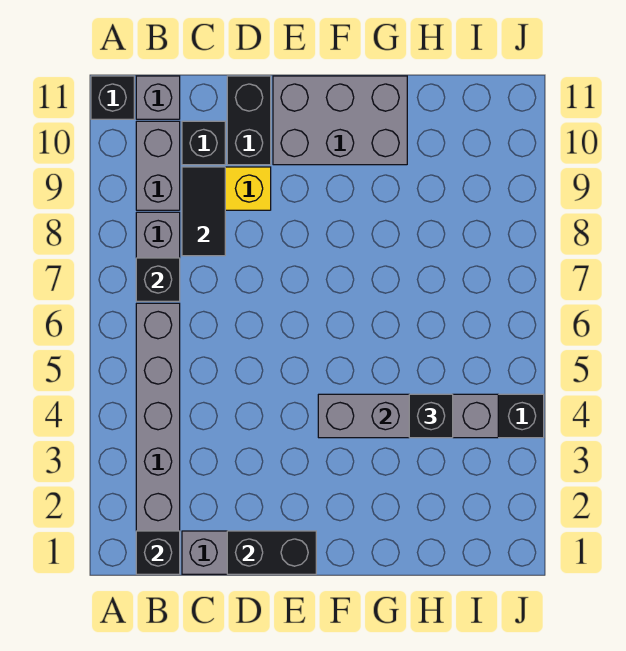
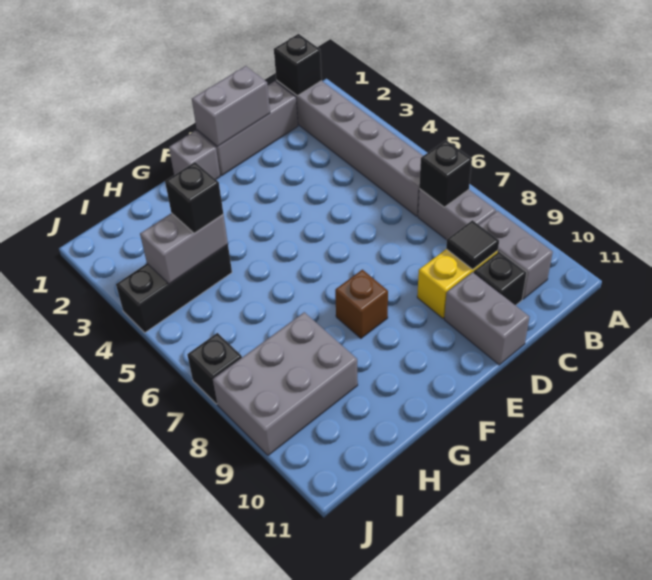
black brick A11 level 1 -> black brick J7 level 1
grey brick B11 level 1 -> grey brick F1 level 1
black tile C8:C9 level 2 -> black tile C9 level 2
black brick D1:E1 level 2 -> grey brick D1:E1 level 2
black brick D10:D11 level 1 -> grey brick D10:D11 level 1
grey brick E10:G11 level 1 -> grey brick H8:J9 level 1
grey brick F4:I4 level 2 -> grey brick H4:I4 level 2
none -> brown brick F8 level 1

